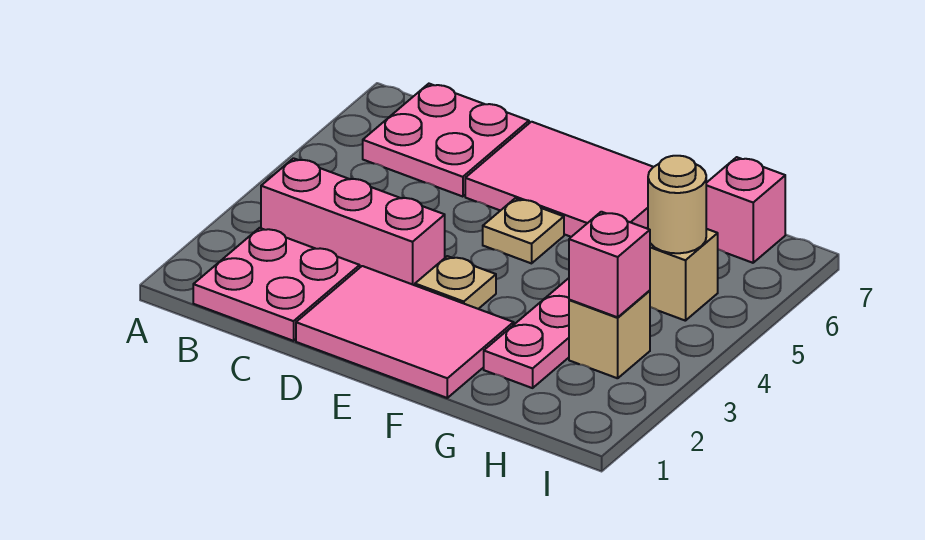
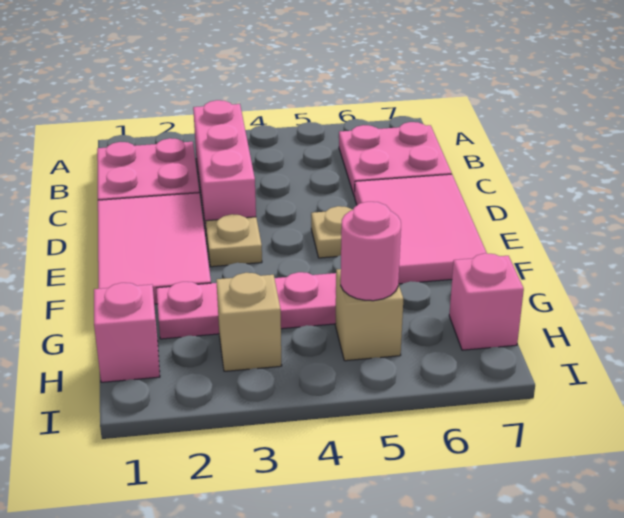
pink brick H3 level 2 -> pink brick H1 level 1
tan round brick H5 level 2 -> pink round brick H5 level 2

